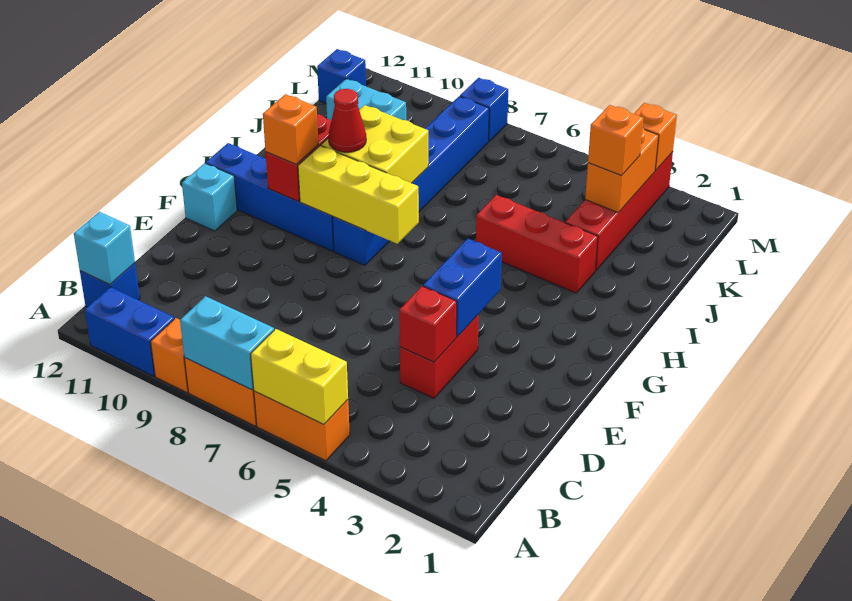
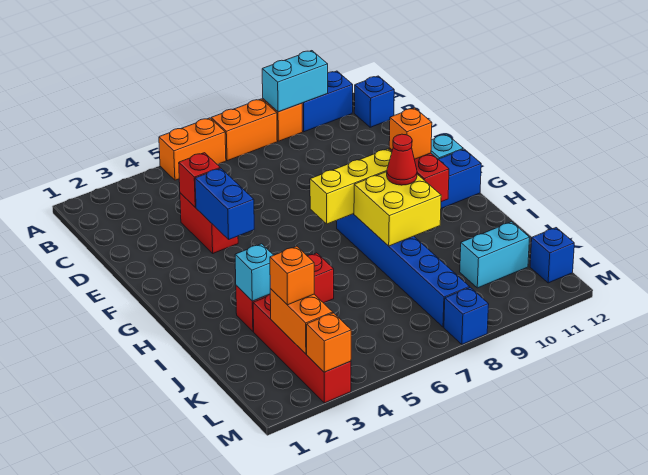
yellow brick A5:A6 level 2 -> none
cyan brick A7:A8 level 2 -> cyan brick A9:A10 level 2
cyan brick B12 level 2 -> cyan brick I3 level 2

